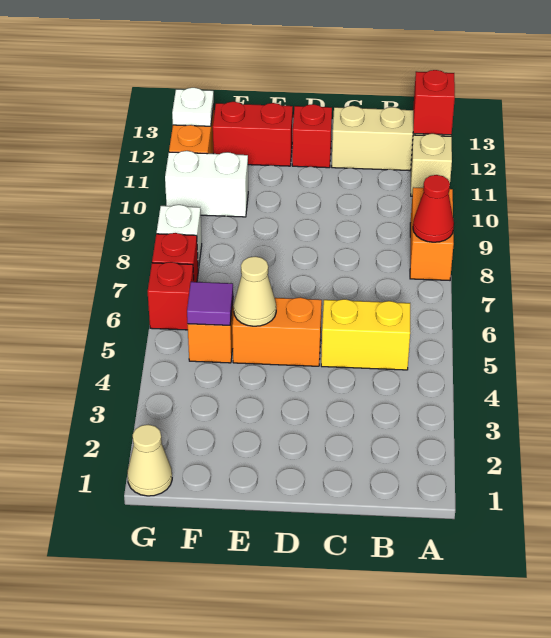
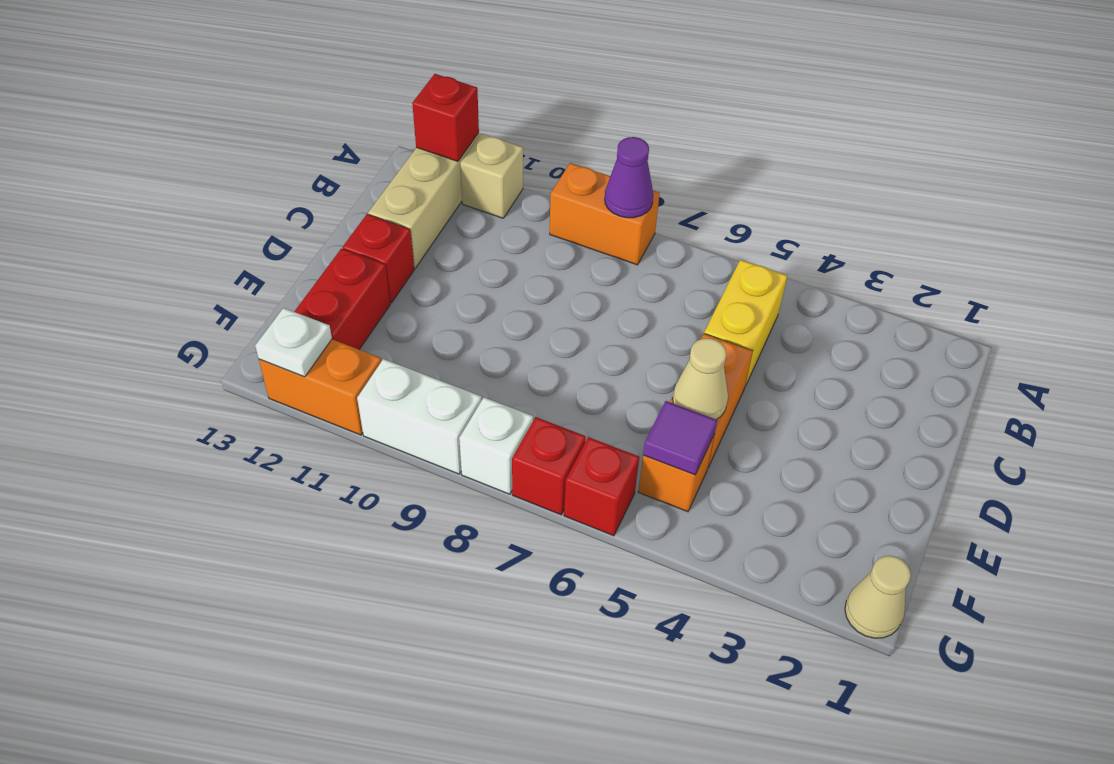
red cone A8 level 2 -> purple cone A8 level 2
white brick F10:G10 level 1 -> white brick G9:G10 level 1

